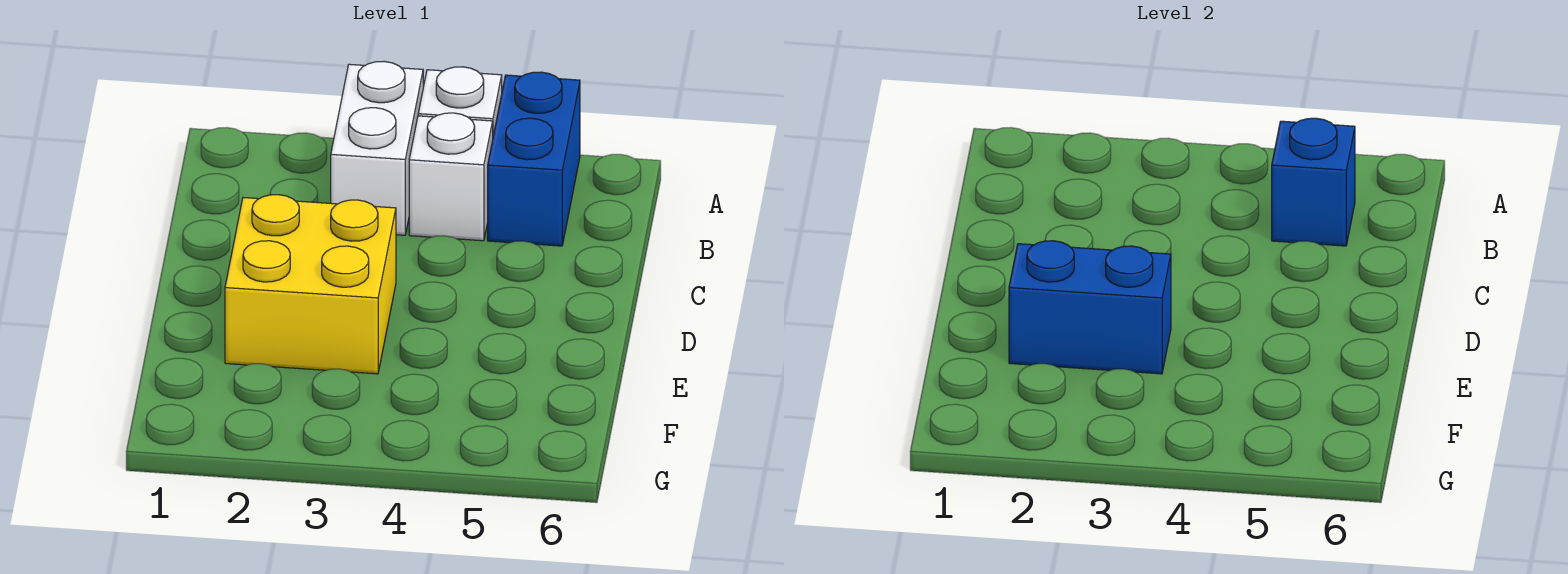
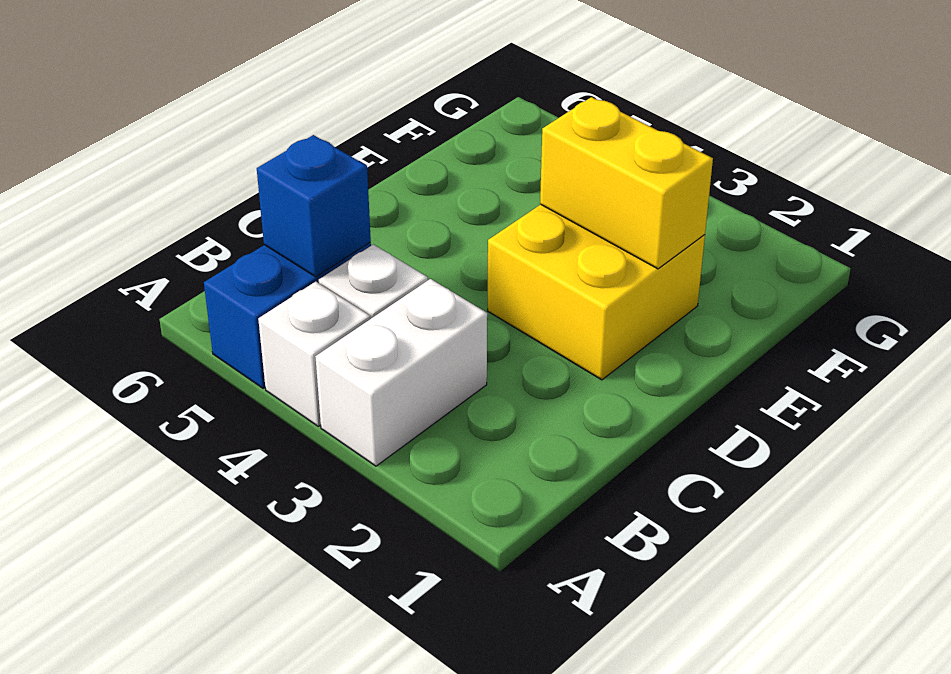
blue brick E2:E3 level 2 -> yellow brick E2:E3 level 2

